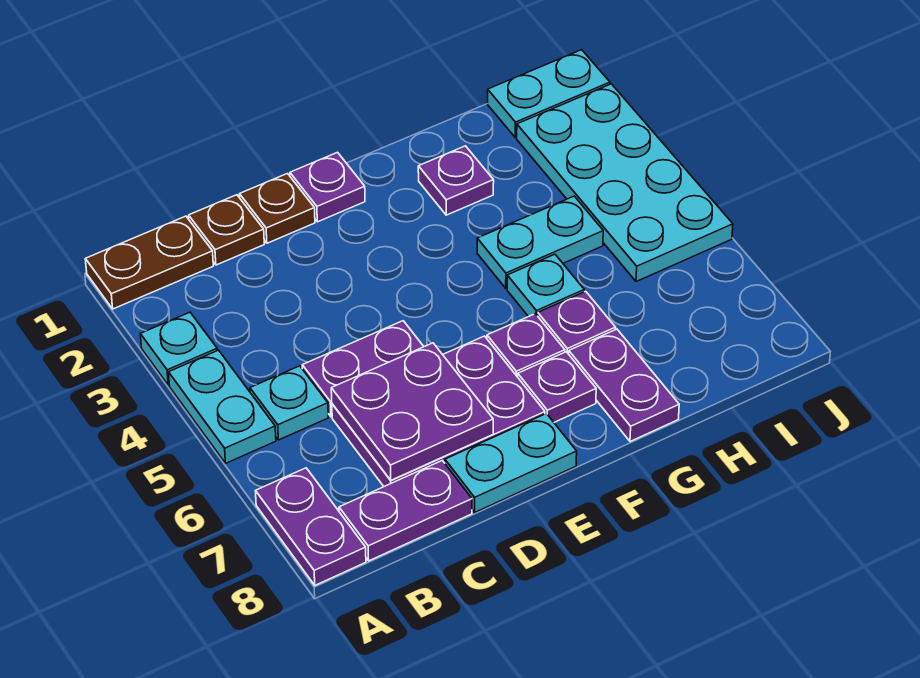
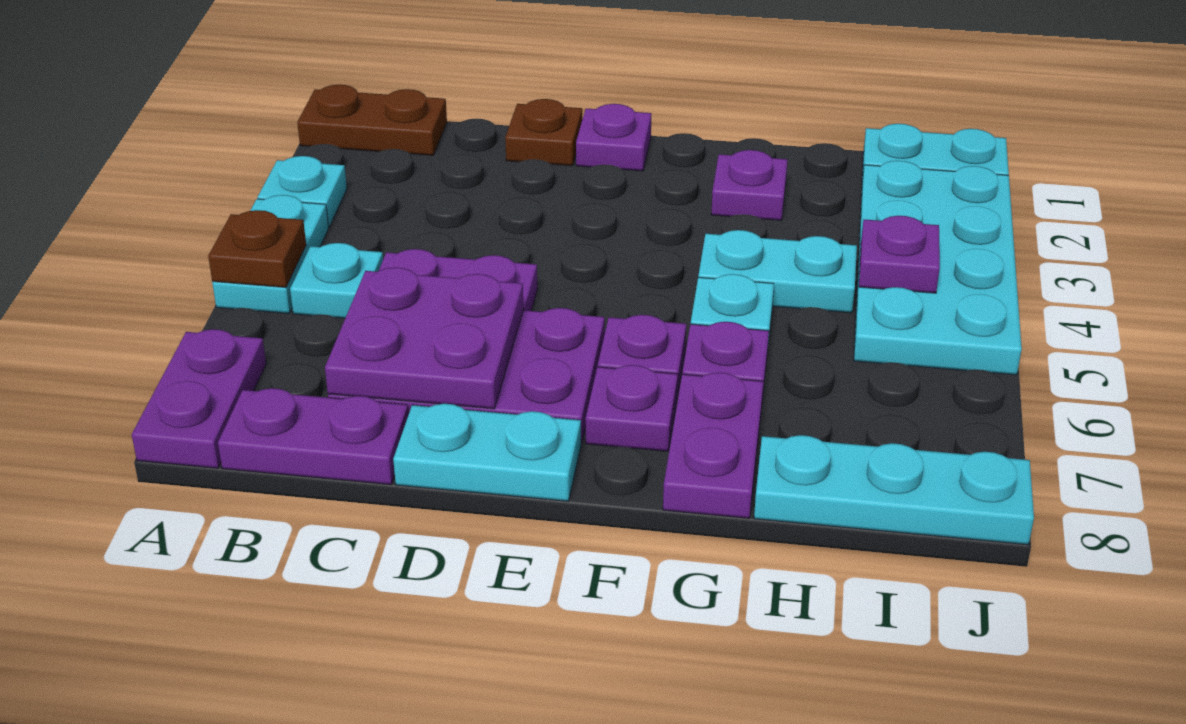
brown plate C1 level 1 -> brown plate A5 level 2
none -> cyan plate H8:J8 level 1
none -> purple plate I4 level 2

